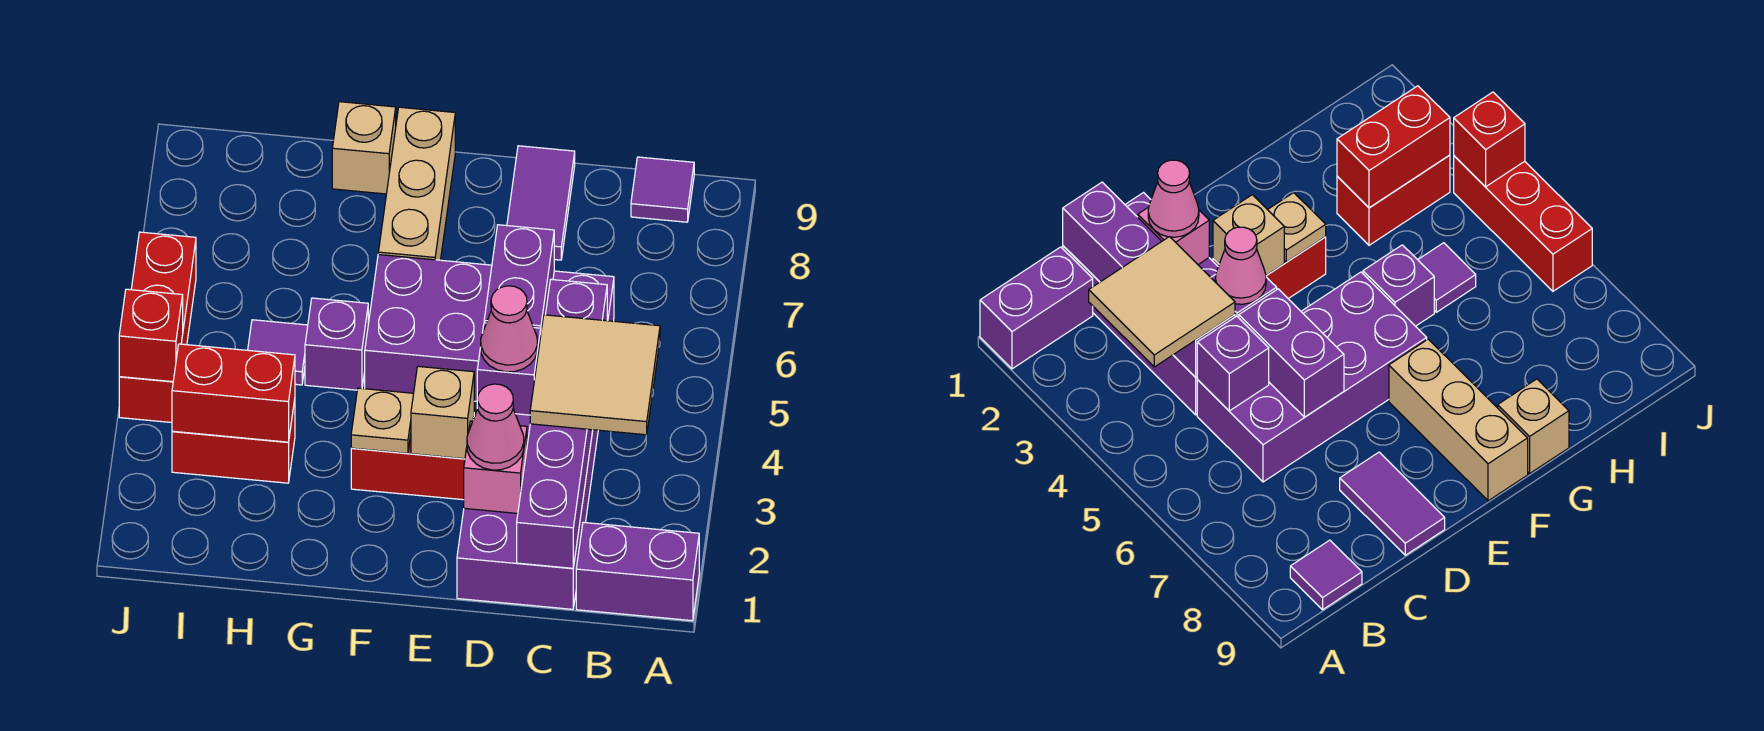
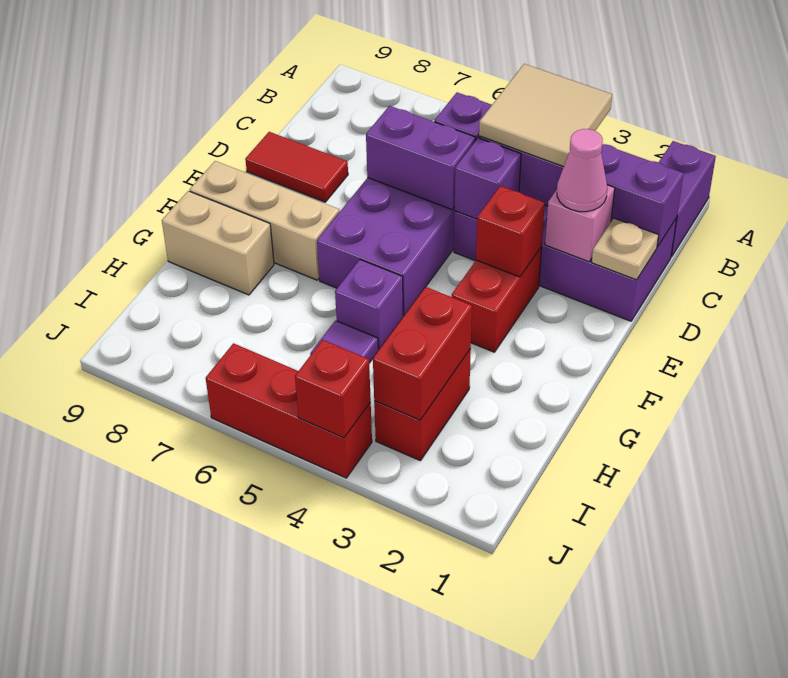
purple tile B9 level 1 -> none
pink cone D4 level 3 -> none
purple tile D8:D9 level 1 -> red tile D8:D9 level 1
tan brick E3 level 2 -> red brick E3 level 2
tan plate F3 level 2 -> tan plate D1 level 2
tan brick G9 level 1 -> tan brick G8:G9 level 1

